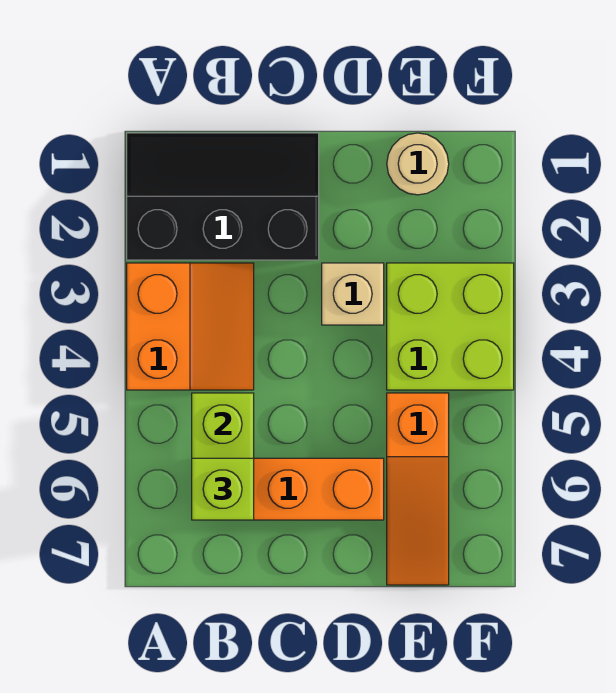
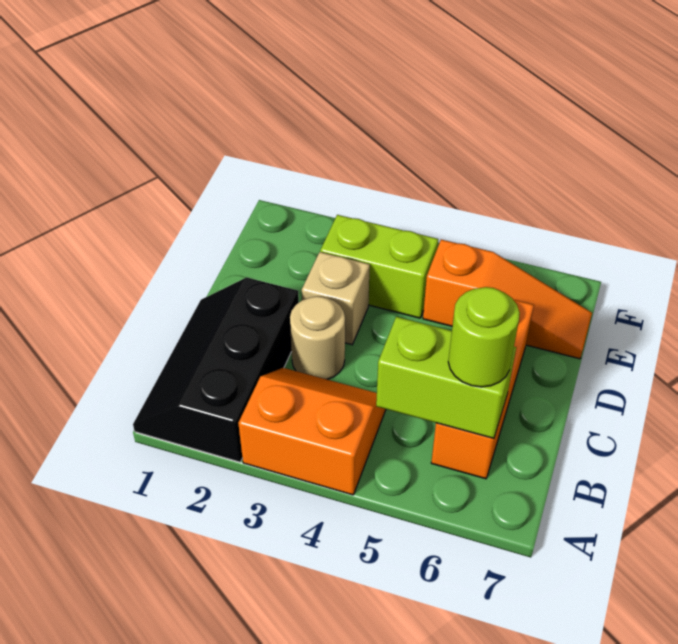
lime brick B6 level 3 -> lime round brick B6 level 3
tan round brick E1 level 1 -> tan round brick C3 level 1
lime brick E3:F4 level 1 -> lime brick E3:E4 level 1

